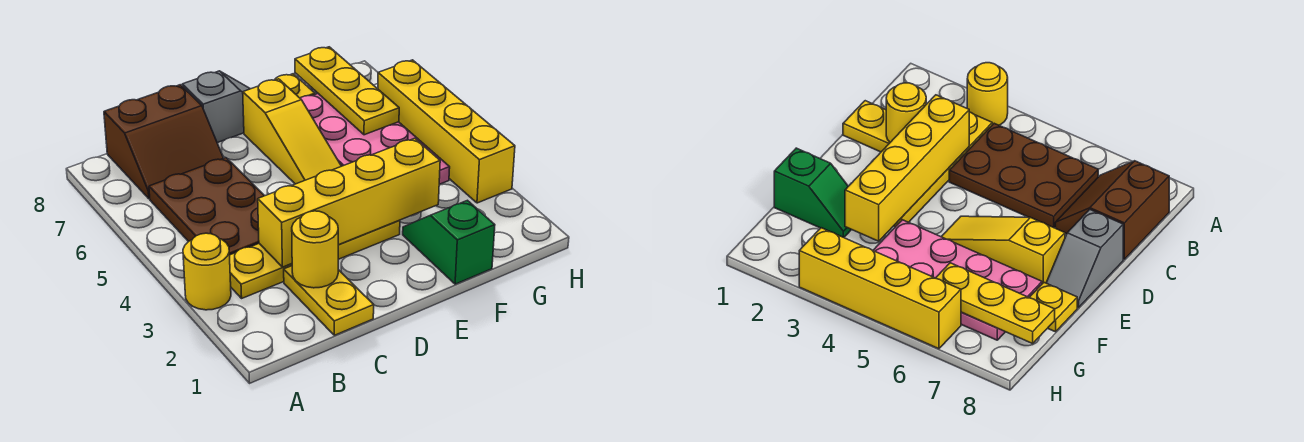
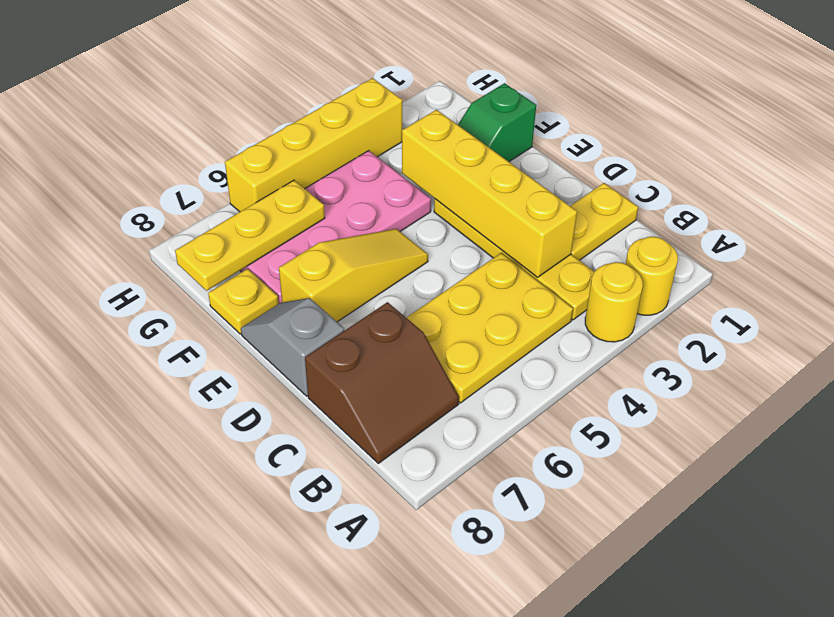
brown plate B4:C6 level 1 -> yellow plate B4:C6 level 1
brown slope B7:C8 level 1 top 8 -> brown slope B7:C8 level 1 top C
yellow round brick C2 level 2 -> yellow round brick A2 level 1

